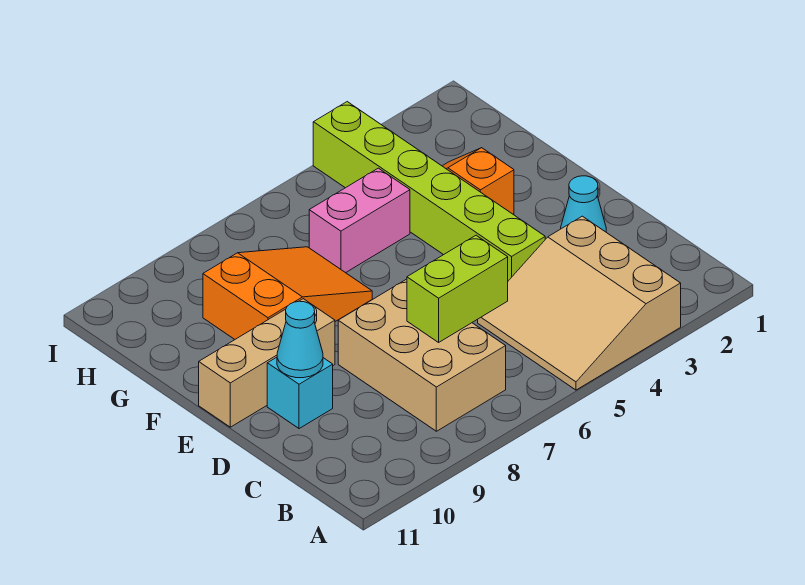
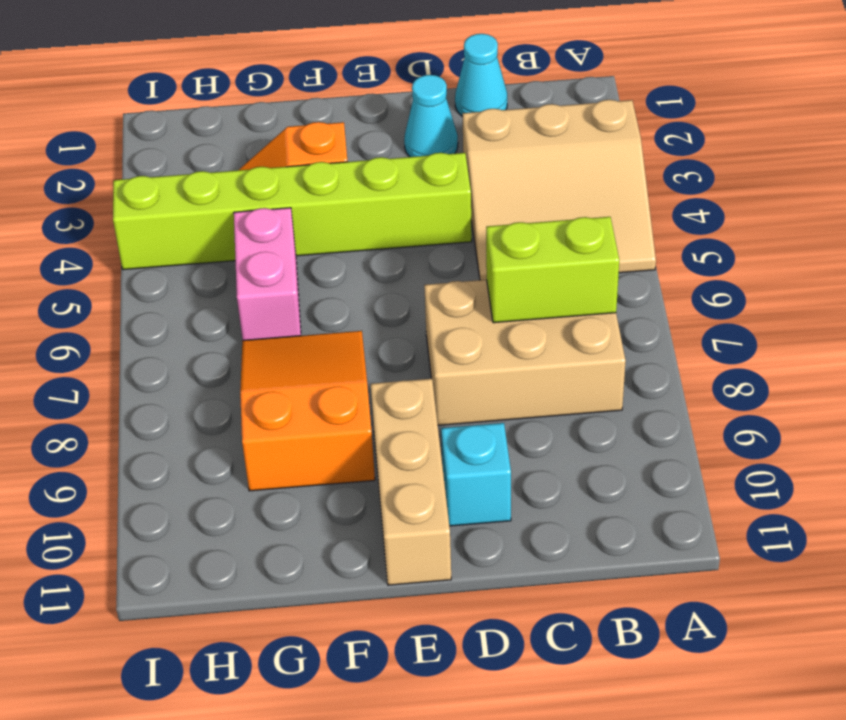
lime brick C6:C7 level 2 -> lime brick B7:C7 level 2
cyan cone D10 level 2 -> cyan cone C1 level 1

